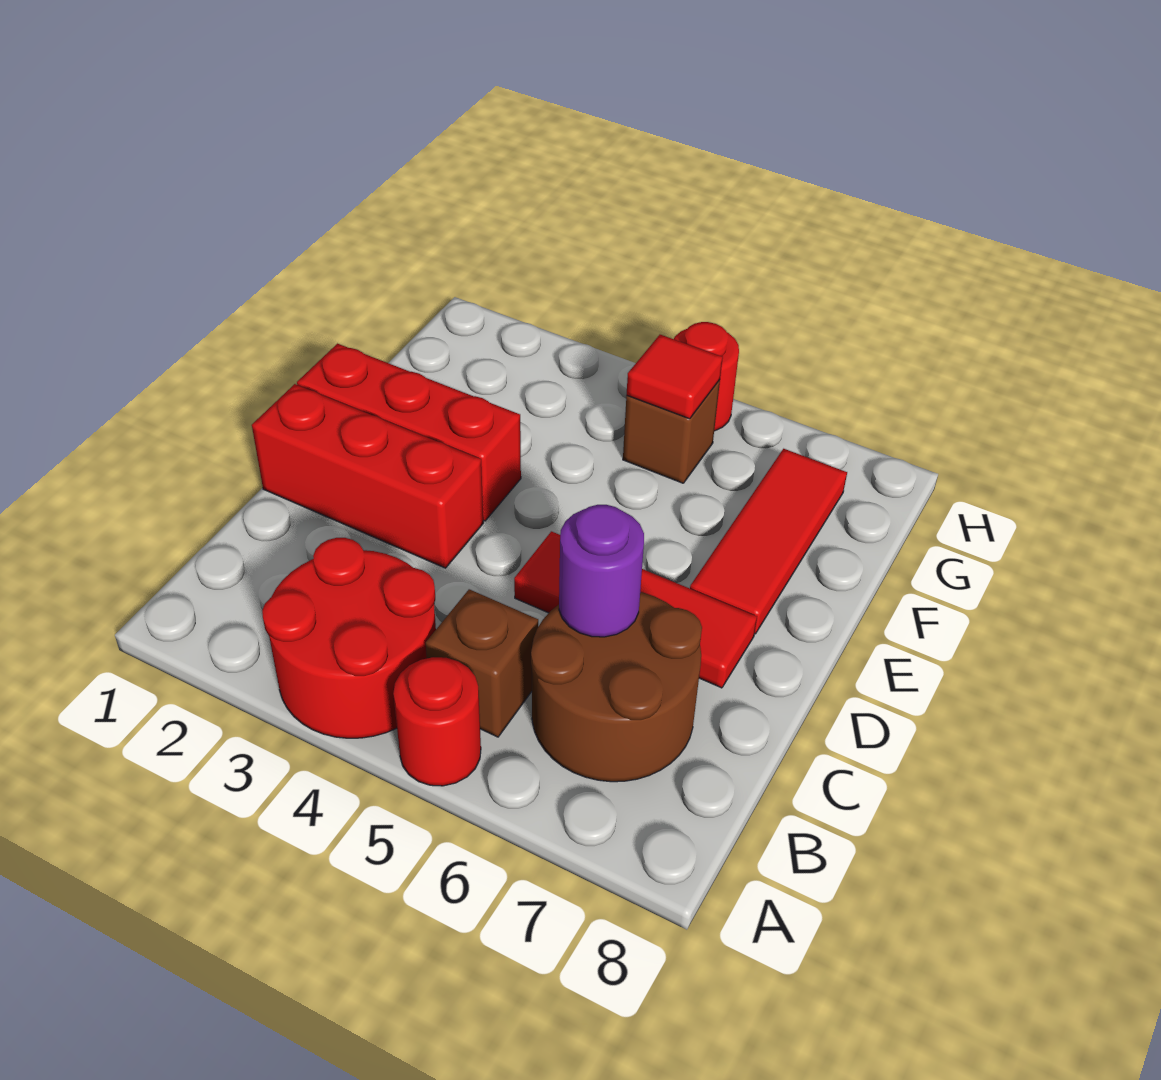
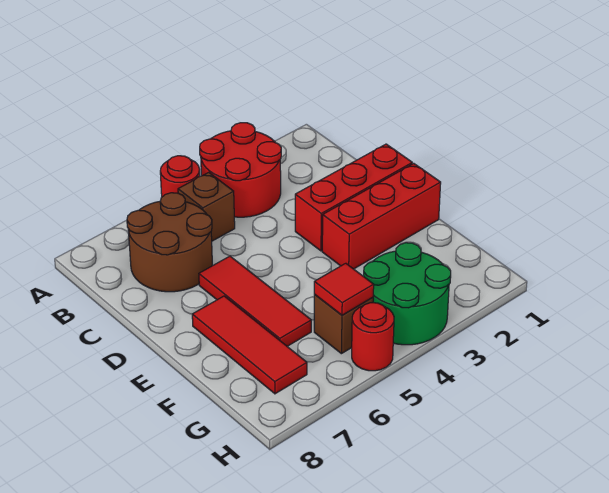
purple round brick C6 level 2 -> none
red tile D5:D7 level 1 -> red tile D6:F6 level 1
none -> green round brick G3:H4 level 1

